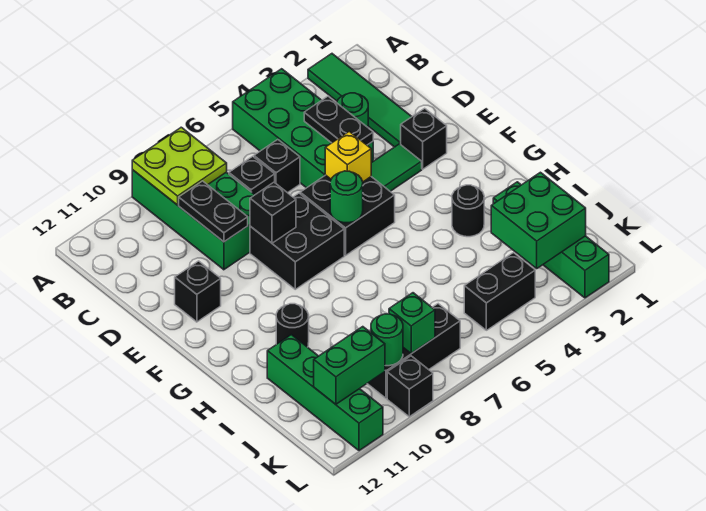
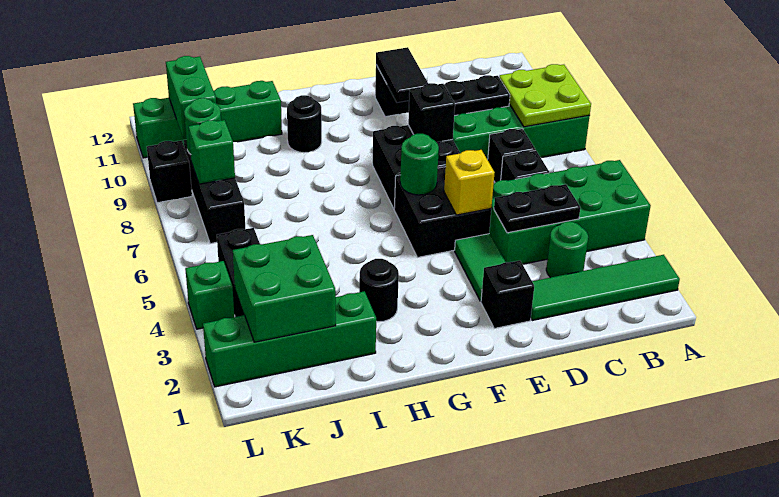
none -> black tile E10:E11 level 2
none -> green brick L4 level 1

